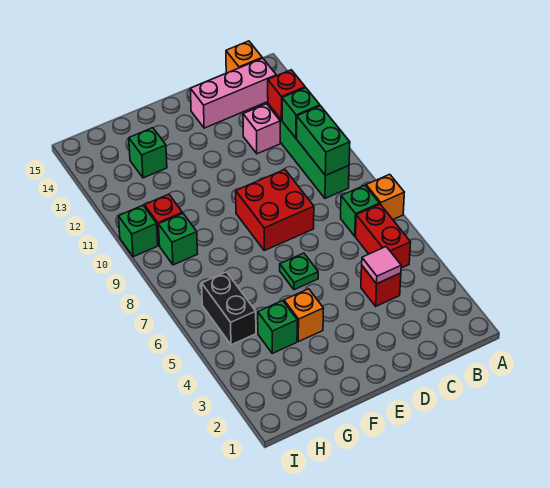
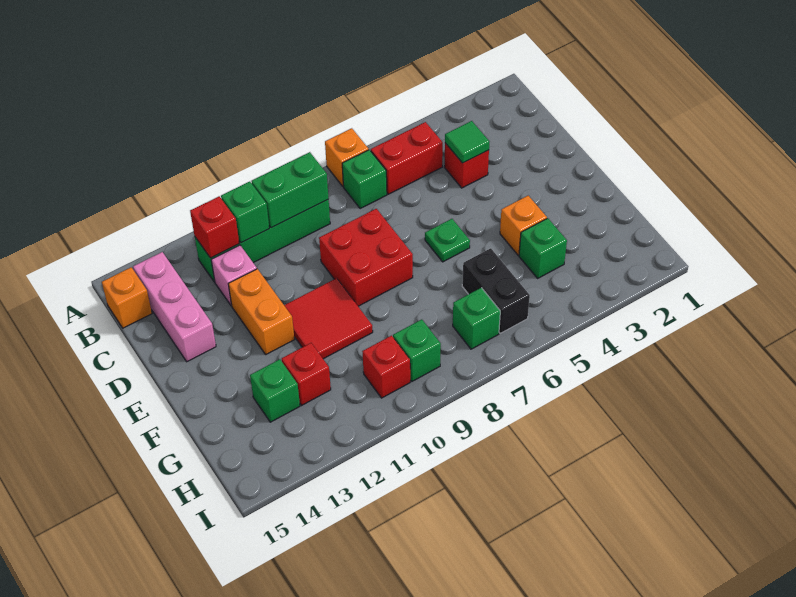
pink tile C4 level 2 -> green tile C4 level 2
none -> orange brick D12:E12 level 1
none -> red tile E10:F11 level 1
none -> red brick G12 level 1
black brick H5:H6 level 1 -> black brick G6:H6 level 1
green brick I10 level 1 -> green brick H7 level 1

